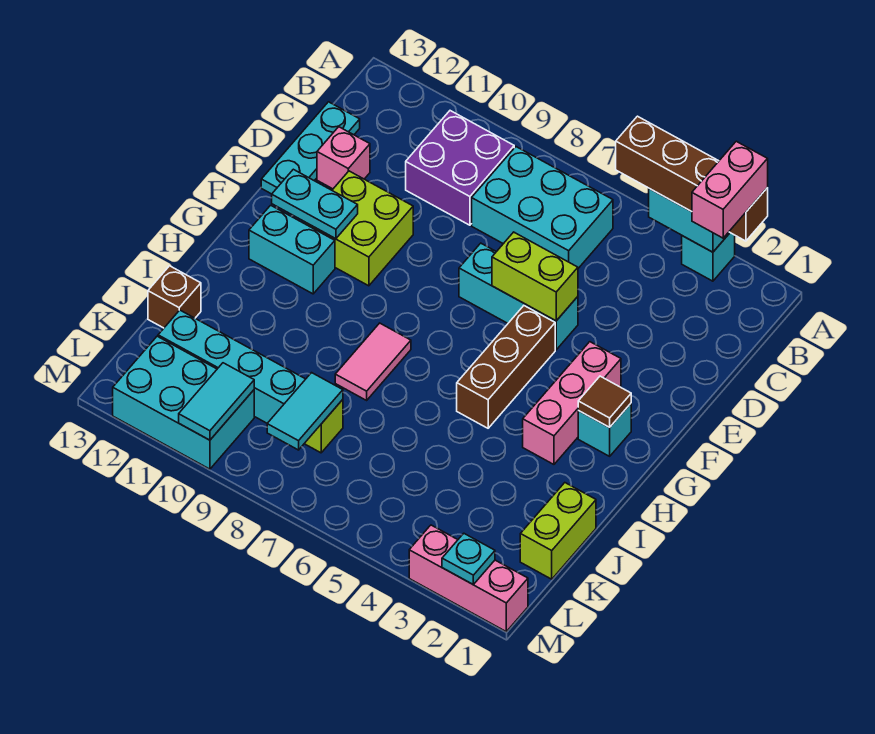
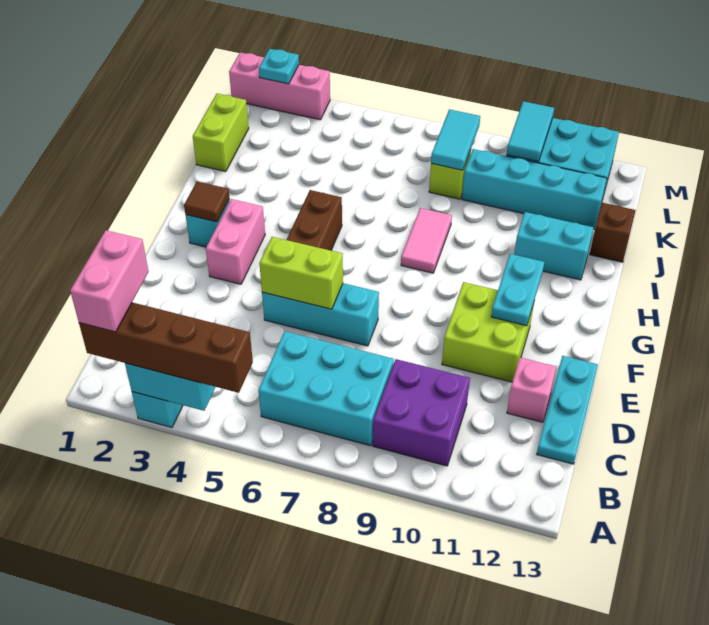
pink brick F3:H3 level 1 -> pink brick F3:G3 level 1
cyan plate F11:F12 level 2 -> cyan plate F11:G11 level 2
cyan brick G11:G12 level 1 -> cyan brick I11:I12 level 1

